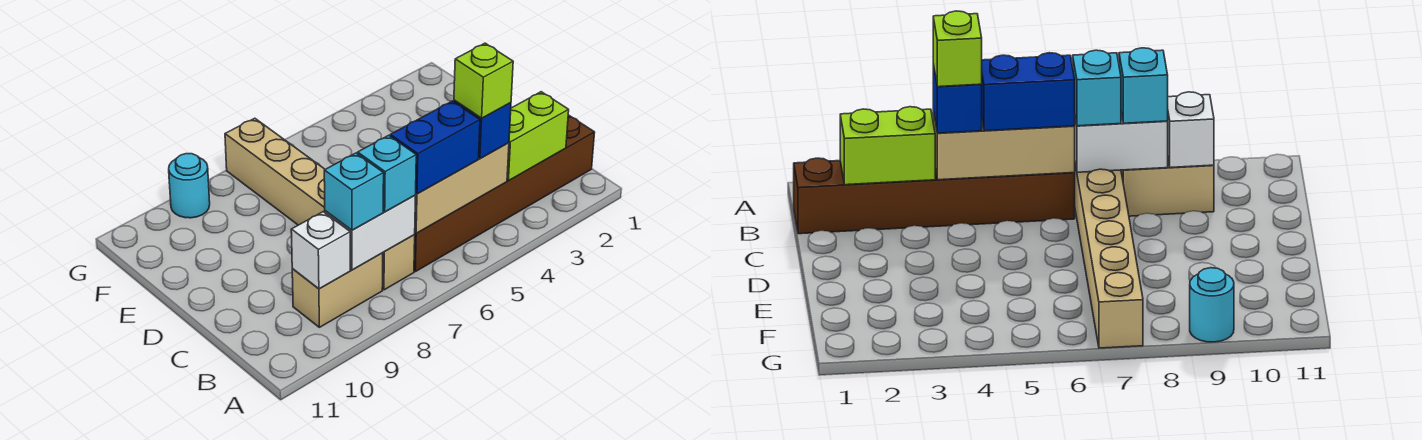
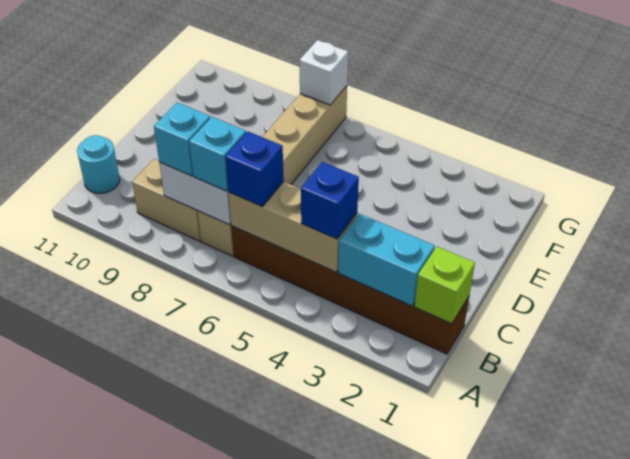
lime brick B2:B3 level 2 -> cyan brick B2:B3 level 2
lime brick B4 level 4 -> lime brick B1 level 2
blue brick B5:B6 level 3 -> blue brick B6 level 3
white brick B9 level 2 -> white brick G7 level 2
cyan round brick G9 level 1 -> cyan round brick B11 level 1

